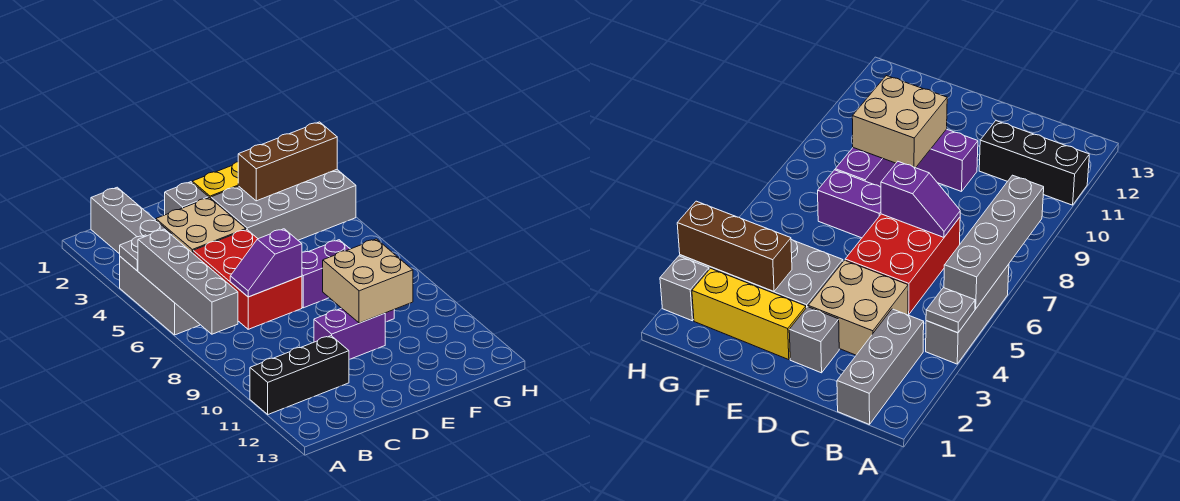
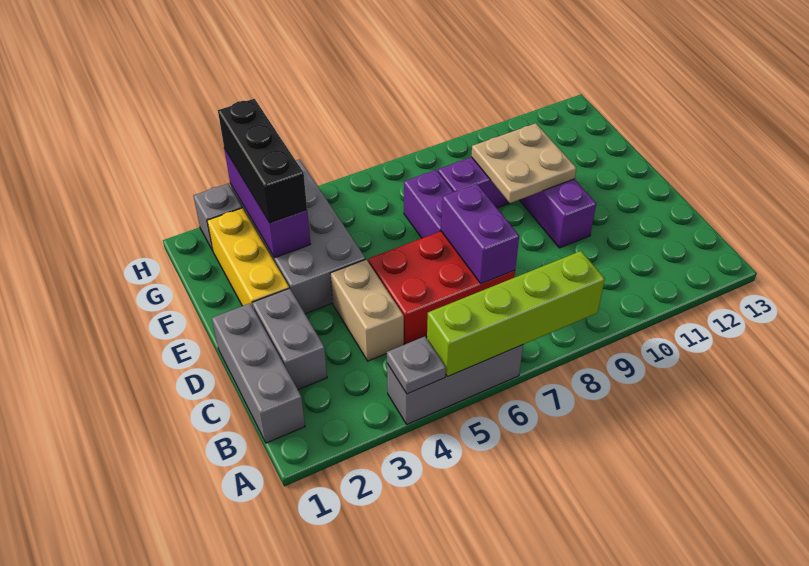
grey brick A5:A8 level 2 -> lime brick A5:A8 level 2
black brick A11:C11 level 1 -> black brick F3:H3 level 3
grey brick B1:B3 level 1 -> grey brick B1:D1 level 1
tan brick C3:D4 level 1 -> tan brick C4:D4 level 1
purple slope C7:D7 level 2 top D -> purple brick C7:D7 level 2
grey brick D2 level 1 -> grey brick C2:D2 level 1
tan brick E9:F10 level 2 -> tan plate E9:F10 level 2
brown brick F3:H3 level 2 -> purple brick F3:H3 level 2

